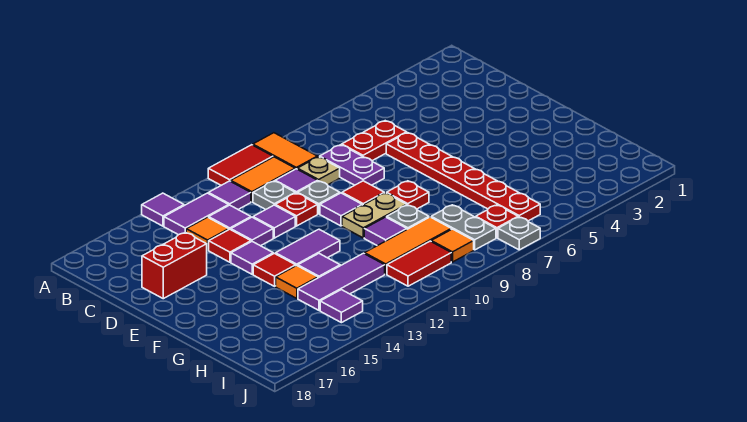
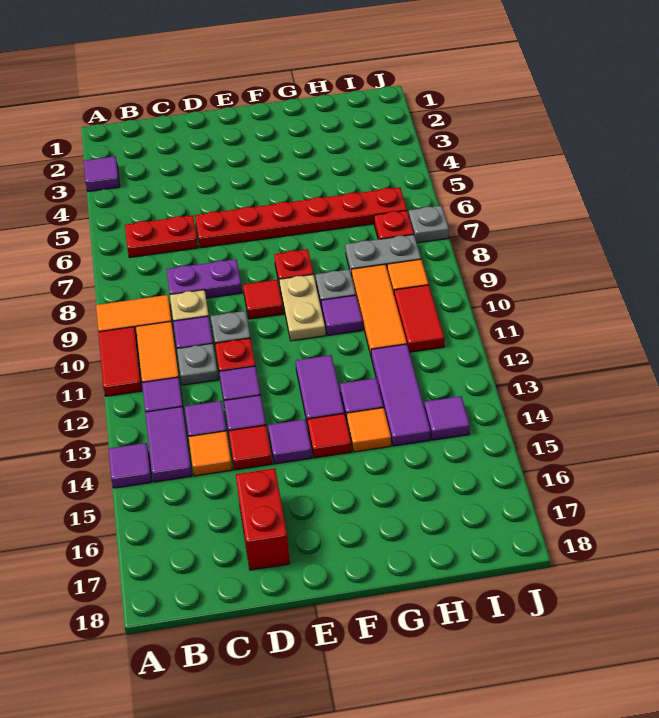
red plate C6:C7 level 1 -> red plate B6:C6 level 1
purple tile E10 level 1 -> purple tile A3 level 1

